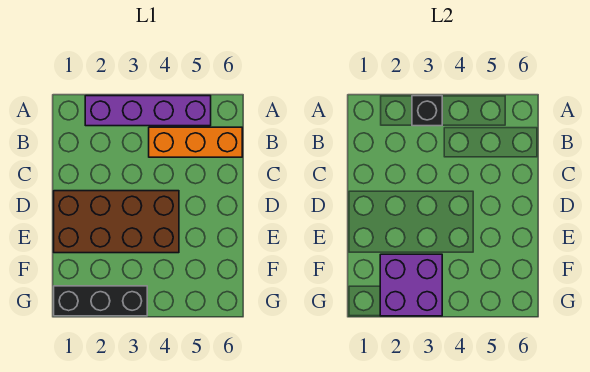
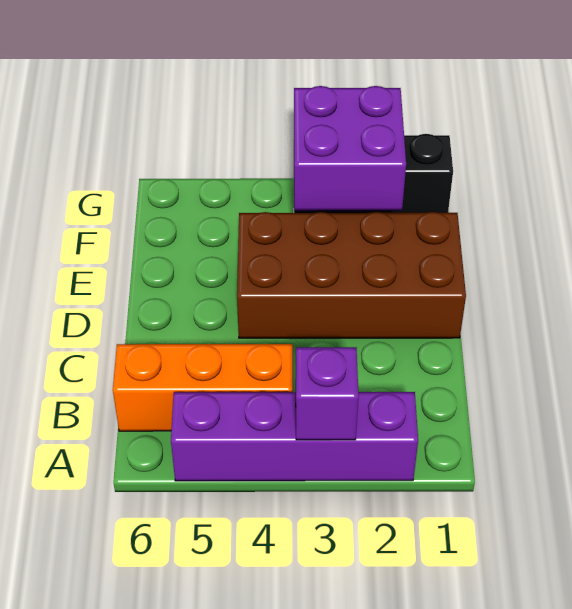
black brick A3 level 2 -> purple brick A3 level 2

